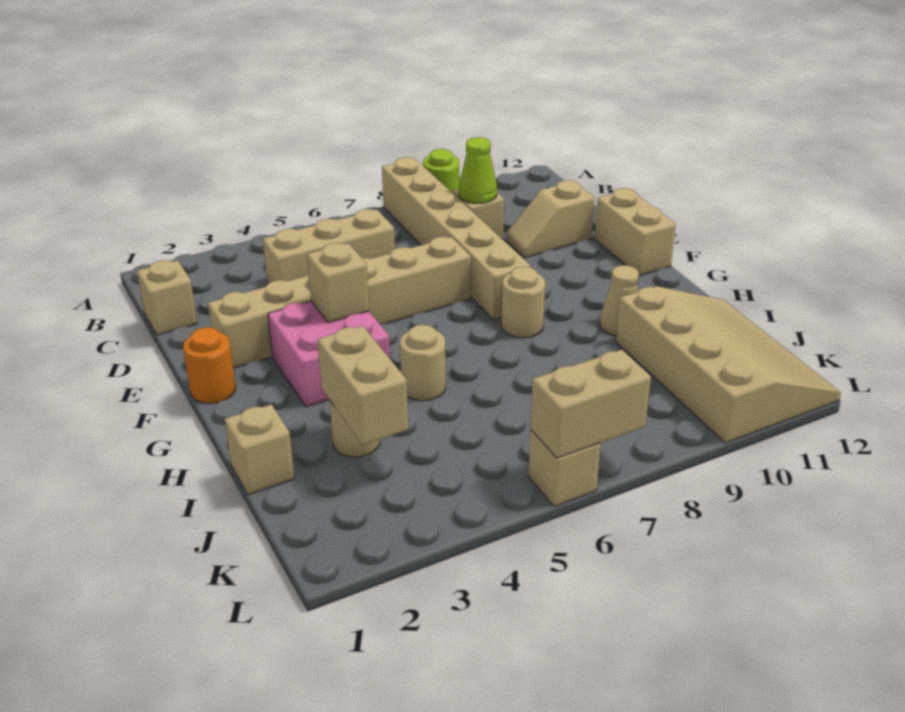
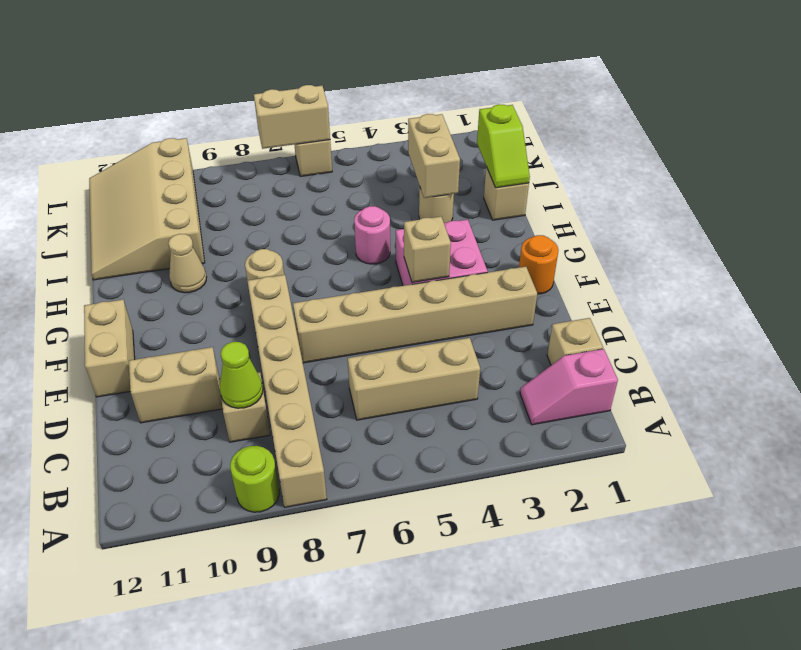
none -> pink slope B1:B2 level 1 top 1
tan slope D10:D11 level 1 top 11 -> tan brick D10:D11 level 1
tan round brick H5 level 1 -> pink round brick H5 level 1
none -> lime slope I1:J1 level 2 top J

